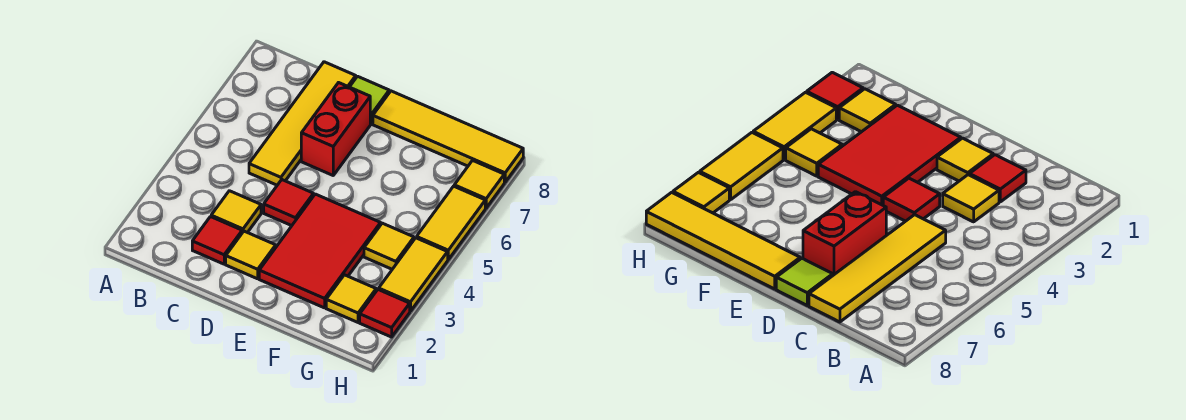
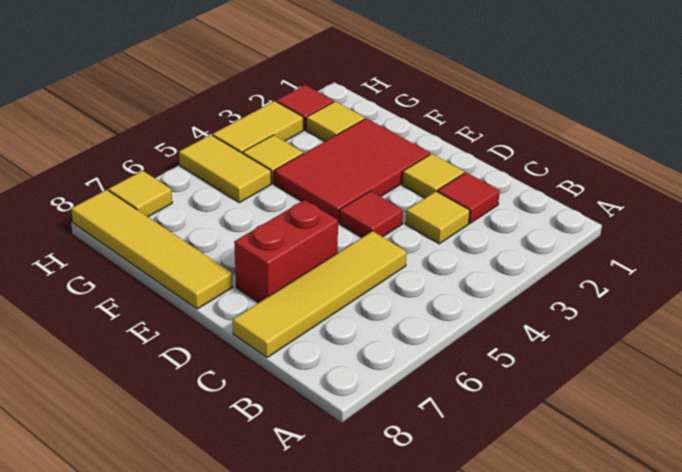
lime tile D8 level 1 -> none
yellow tile H5:H6 level 1 -> yellow tile G5:H5 level 1

